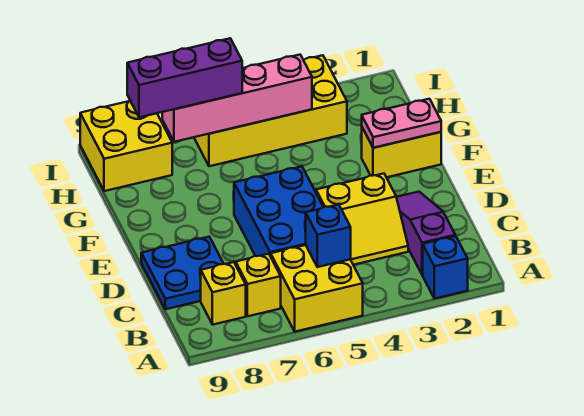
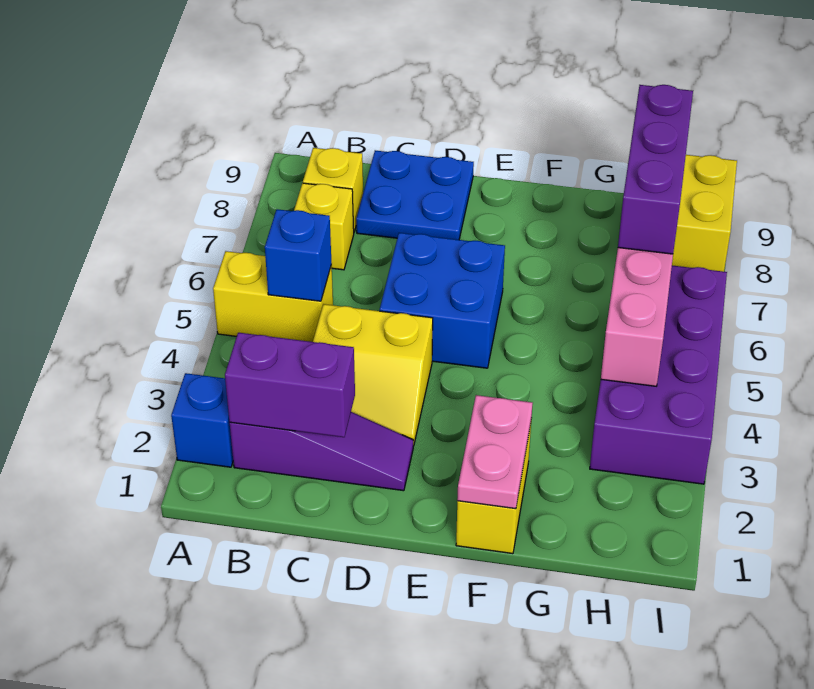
yellow brick A5:B6 level 1 -> yellow brick A5:B5 level 1
none -> purple brick B2:C2 level 2
yellow slope C3:D4 level 1 top D -> yellow slope C3:D4 level 1 top 4
blue brick C5:E6 level 1 -> blue brick D5:E6 level 1
yellow brick H3:I6 level 1 -> purple brick H3:I6 level 1

